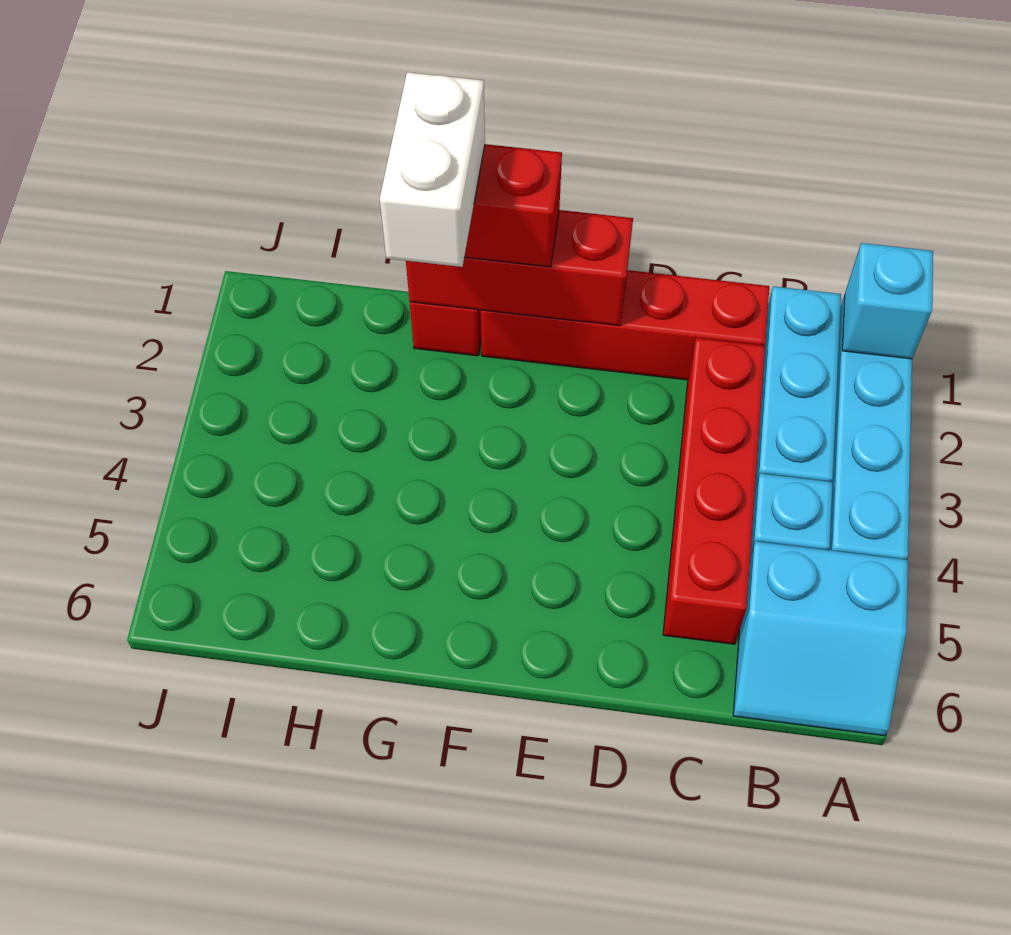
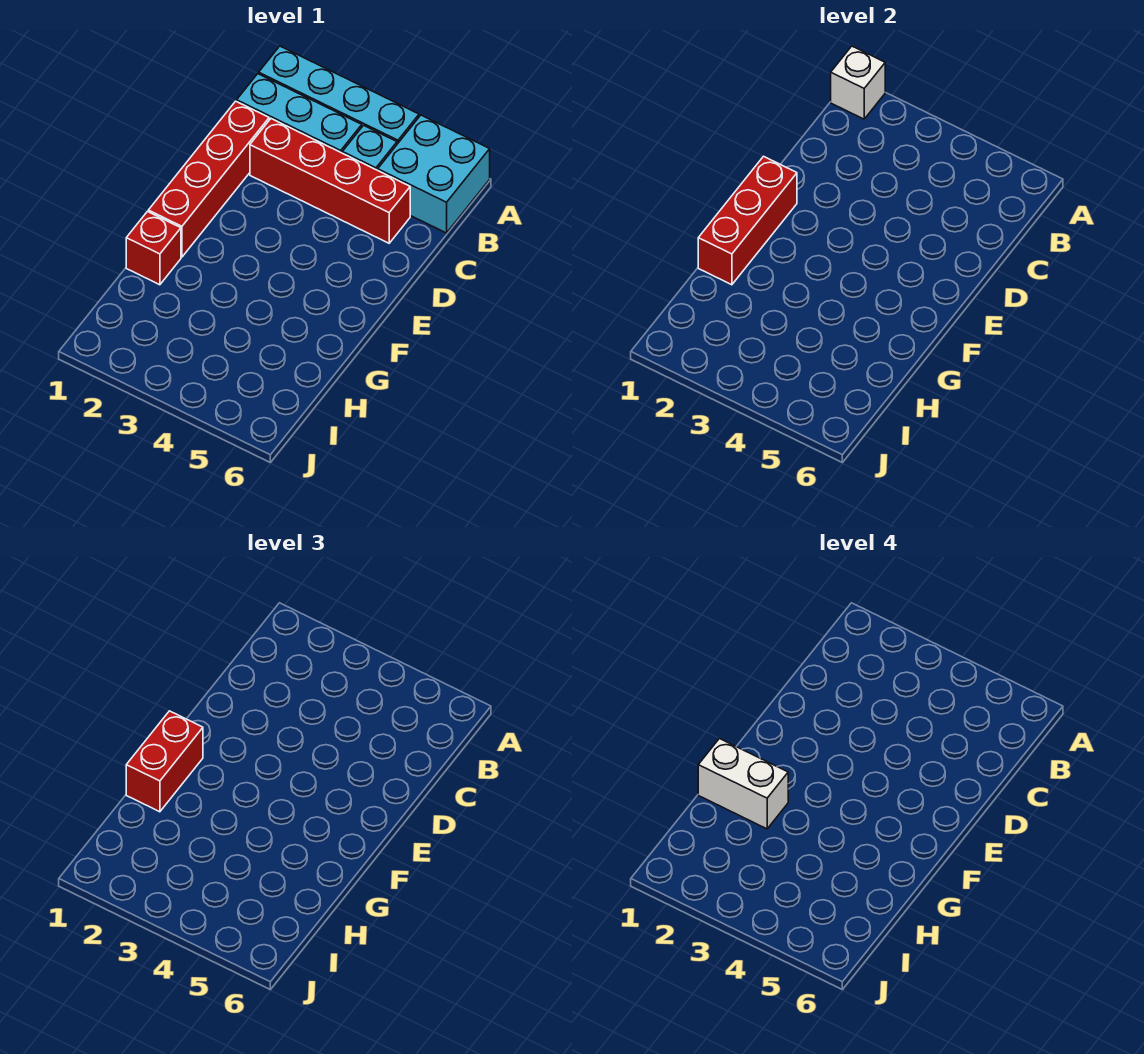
cyan brick A1 level 2 -> white brick A1 level 2
cyan slope A5:B6 level 1 top 5 -> cyan brick A5:B6 level 1

